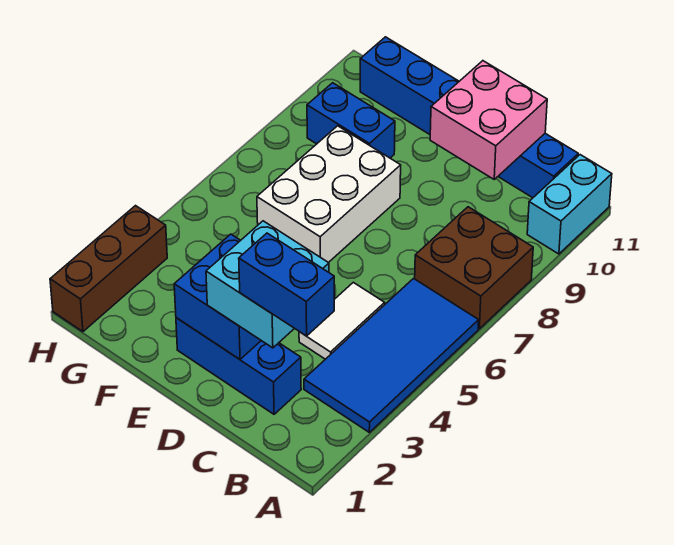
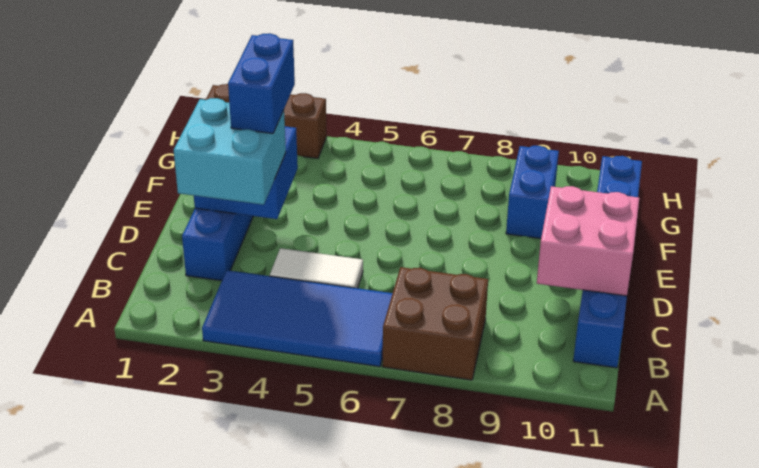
cyan brick A10:A11 level 1 -> none
blue brick B2:C2 level 4 -> blue brick D3:E3 level 4
white brick E6:F8 level 1 -> none

